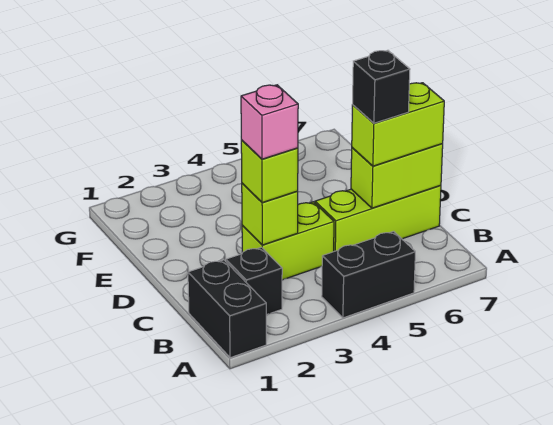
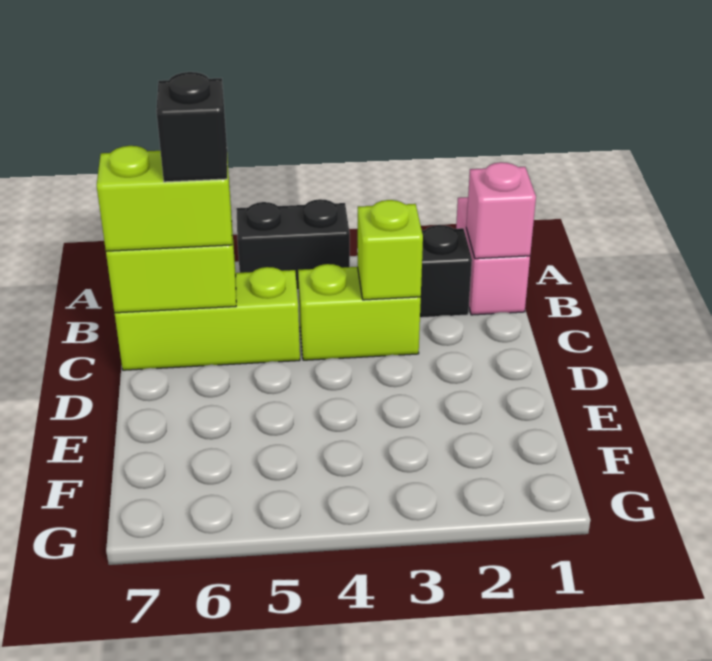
black brick A1:B1 level 1 -> pink brick A1:B1 level 1
lime brick C3 level 3 -> none
pink brick C3 level 4 -> pink brick B1 level 2

